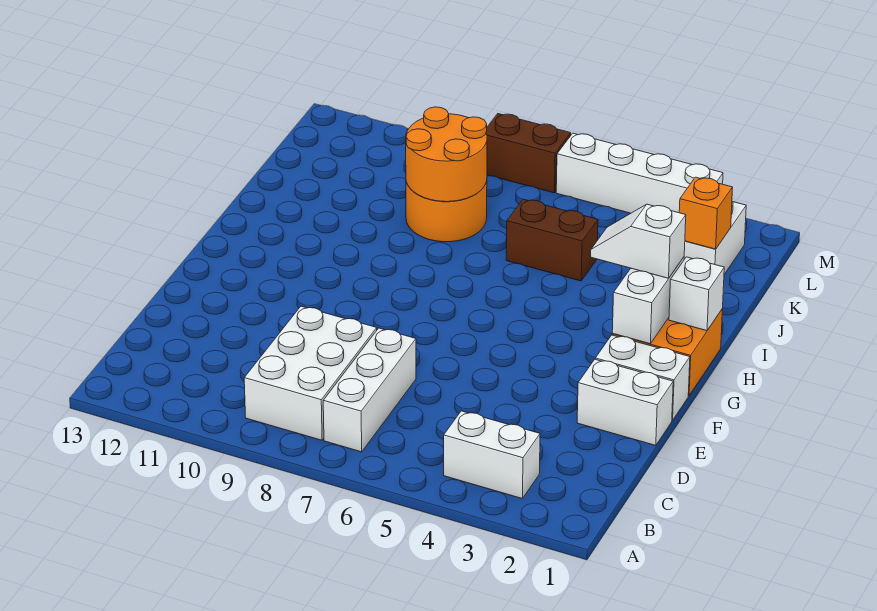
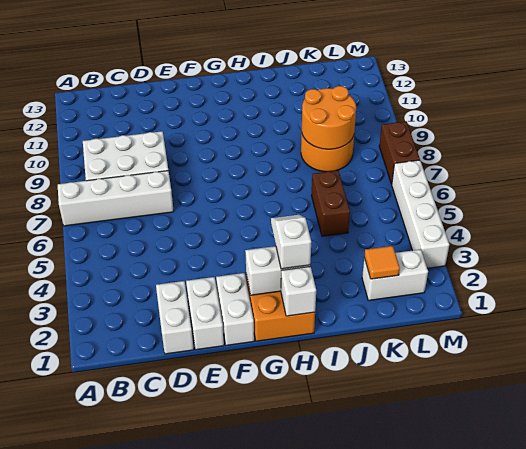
white brick B3:B4 level 1 -> white brick D1:D2 level 1
white brick B7:D7 level 1 -> white brick A7:D7 level 1
orange brick K2 level 2 -> orange tile K2 level 2

